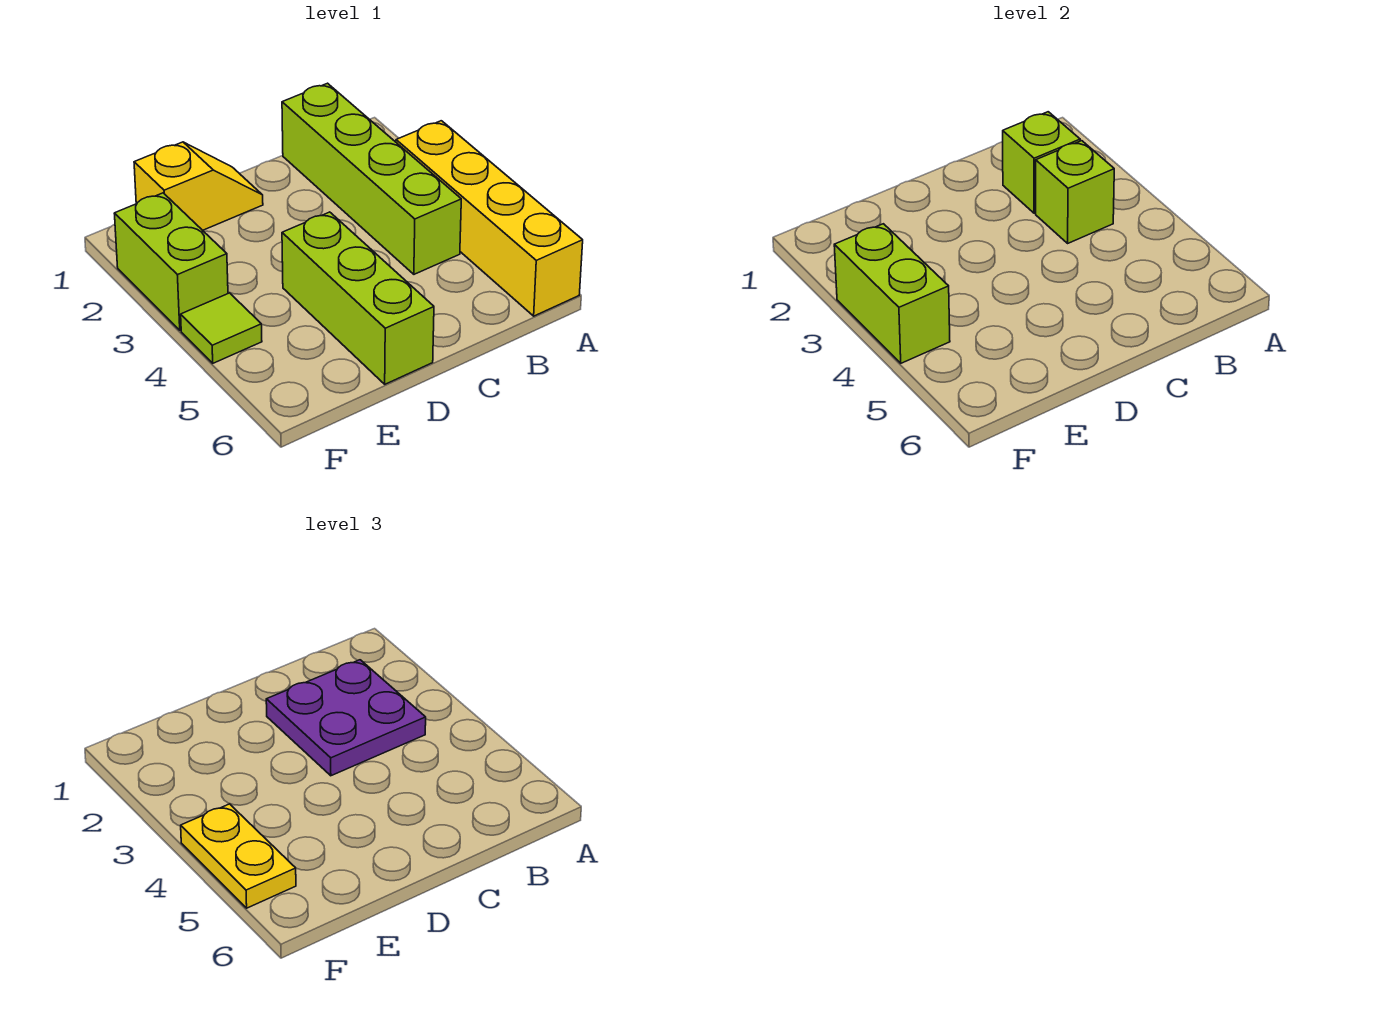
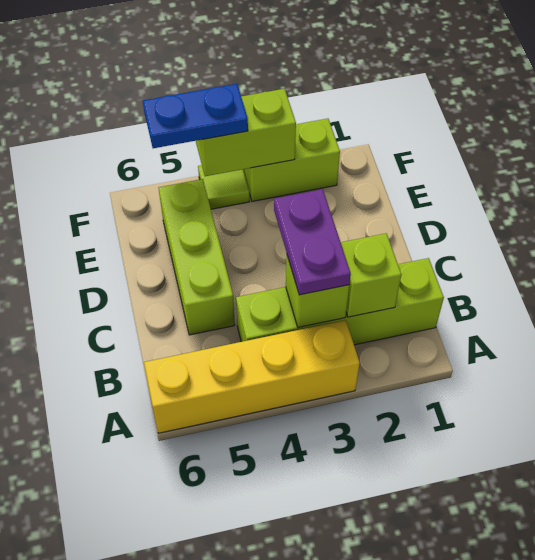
purple plate B2:C3 level 3 -> purple plate B3:C3 level 3
yellow slope D1:E1 level 1 top E -> none
lime brick D4:D6 level 1 -> lime brick C5:E5 level 1
yellow plate F4:F5 level 3 -> blue plate F4:F5 level 3

